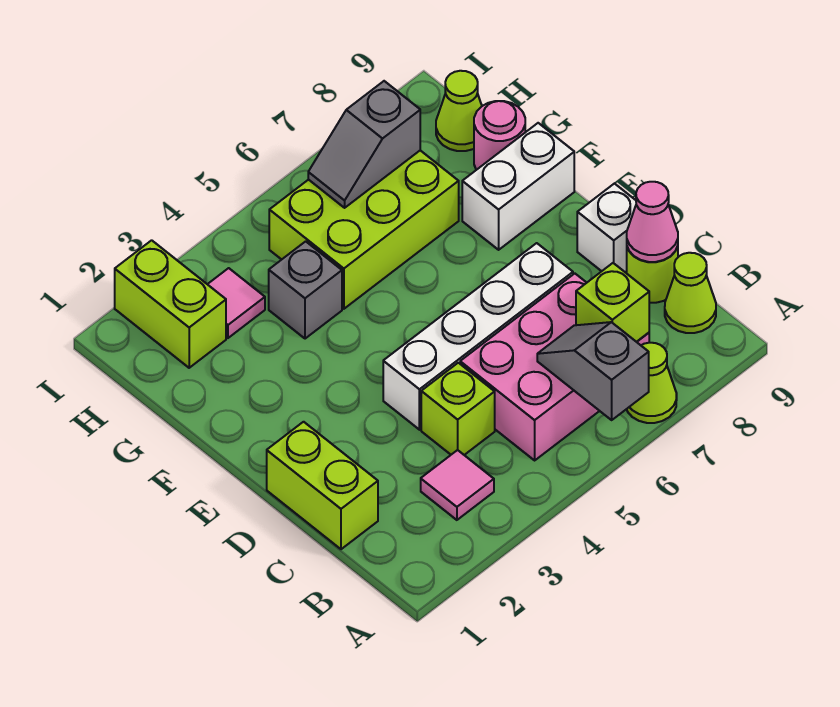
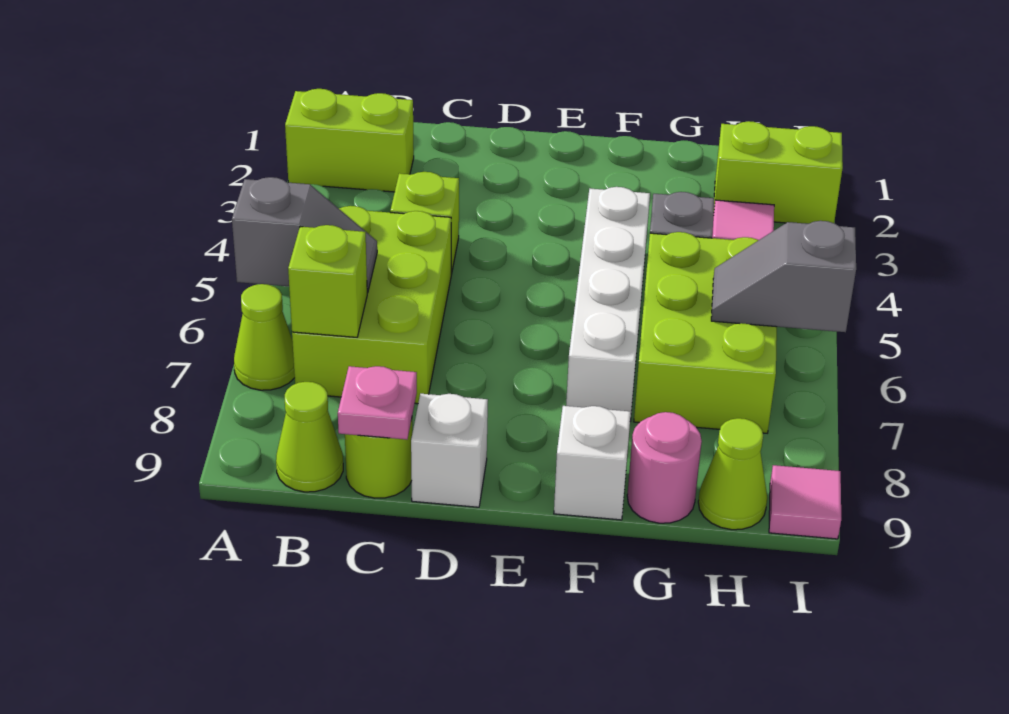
pink tile B3 level 1 -> pink tile I9 level 1
pink brick B5:C7 level 1 -> lime brick B5:C7 level 1
lime brick C1:D1 level 1 -> lime brick A2:B2 level 1
pink cone C9 level 2 -> pink plate C9 level 2
white brick D4:D7 level 1 -> white brick F4:F7 level 1
white brick F8:F9 level 1 -> white brick F9 level 1
grey slope H6:H7 level 2 top 7 -> grey slope H6:I6 level 2 top I

